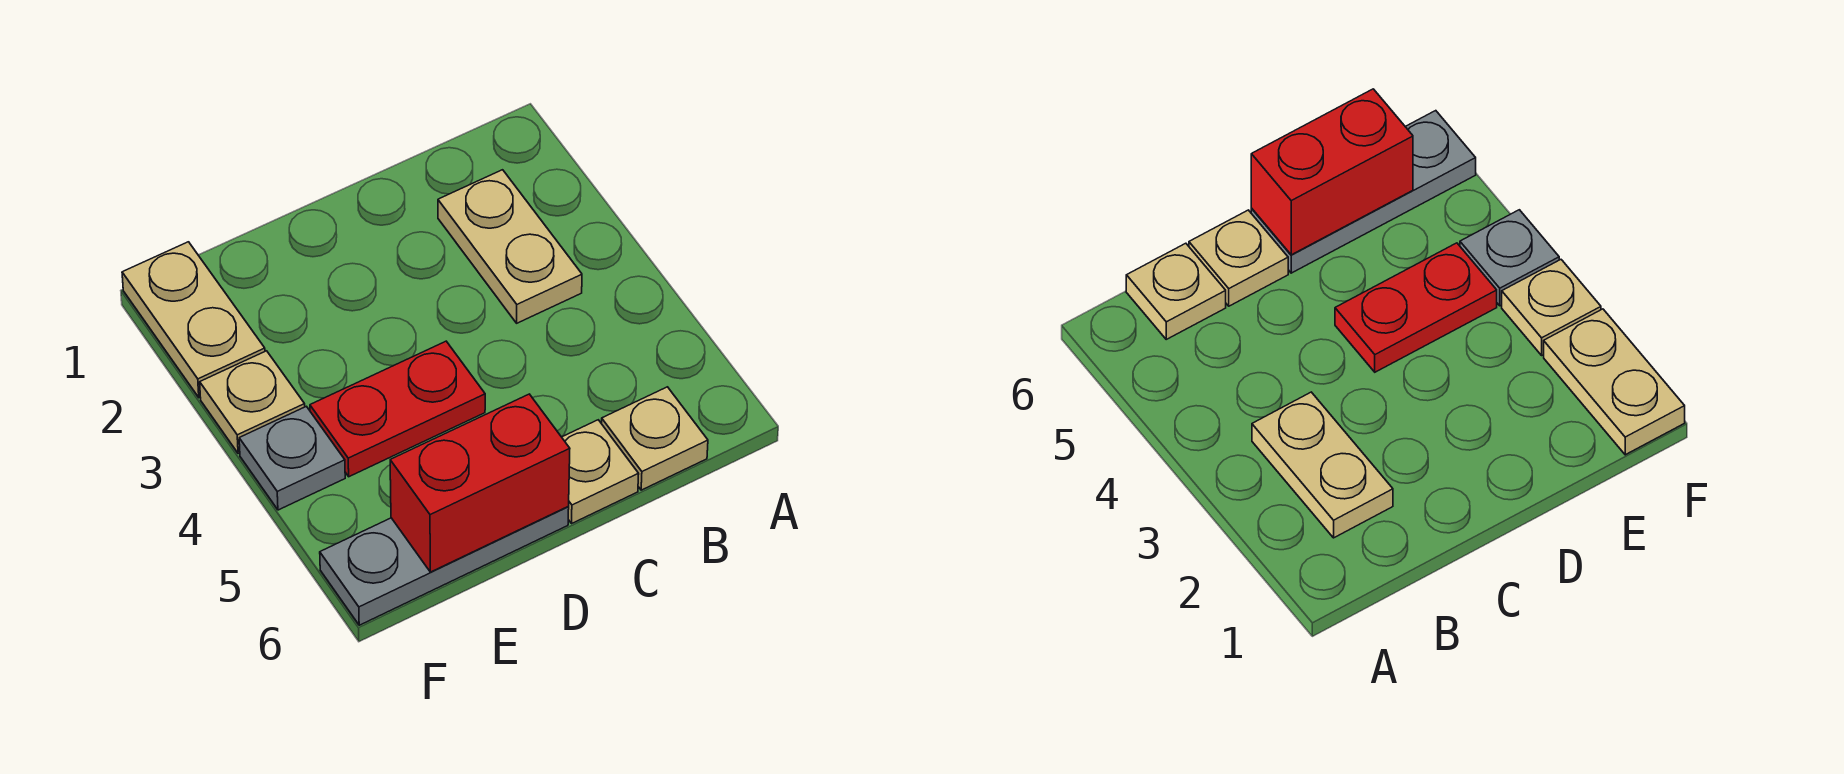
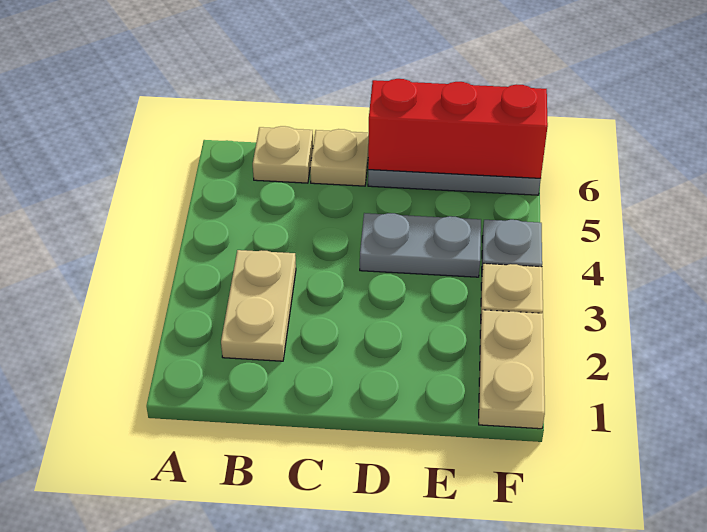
red plate D4:E4 level 1 -> grey plate D4:E4 level 1
red brick D6:E6 level 2 -> red brick D6:F6 level 2

